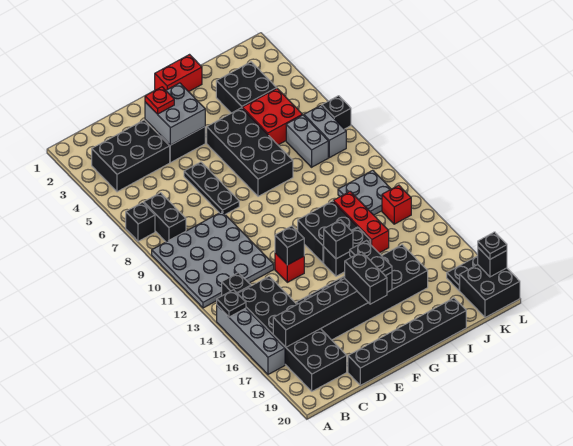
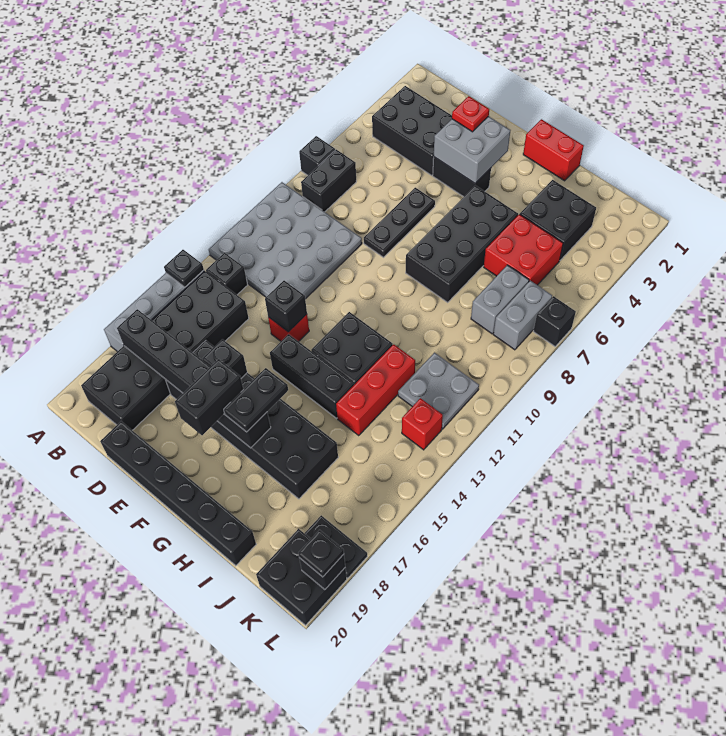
black brick G14:H14 level 1 -> black brick F14:H14 level 1
black brick G14 level 2 -> black brick E16 level 2

